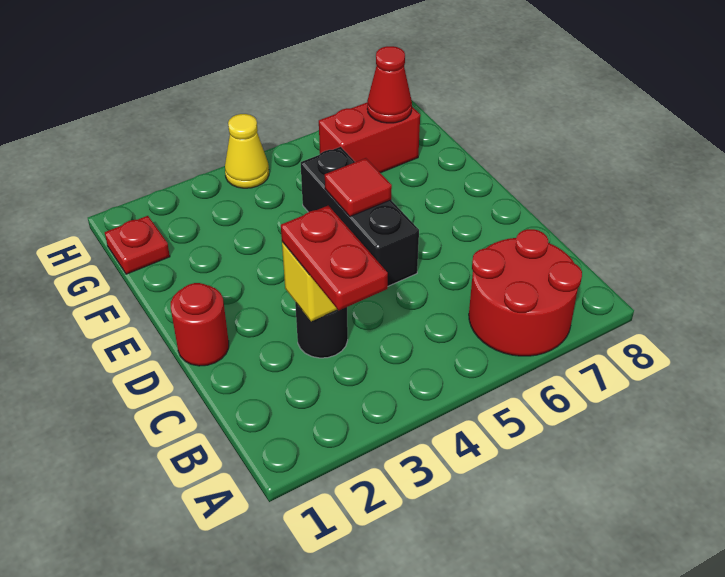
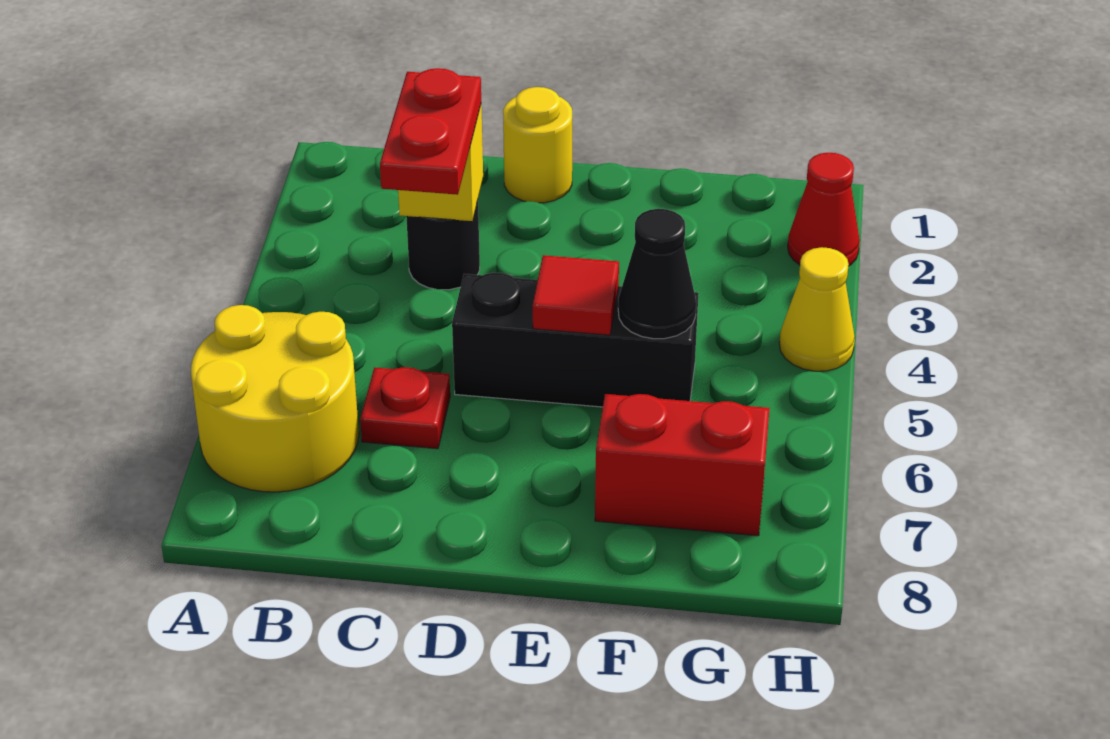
red round brick A6:B7 level 1 -> yellow round brick A6:B7 level 1
red plate B3:C3 level 3 -> red plate C3:C4 level 3
red round brick D1 level 1 -> yellow round brick D1 level 1
none -> black cone F5 level 2
red plate G1 level 1 -> red plate C6 level 1
red brick G6:G7 level 1 -> red brick F7:G7 level 1
red cone G7 level 2 -> red cone H2 level 1

